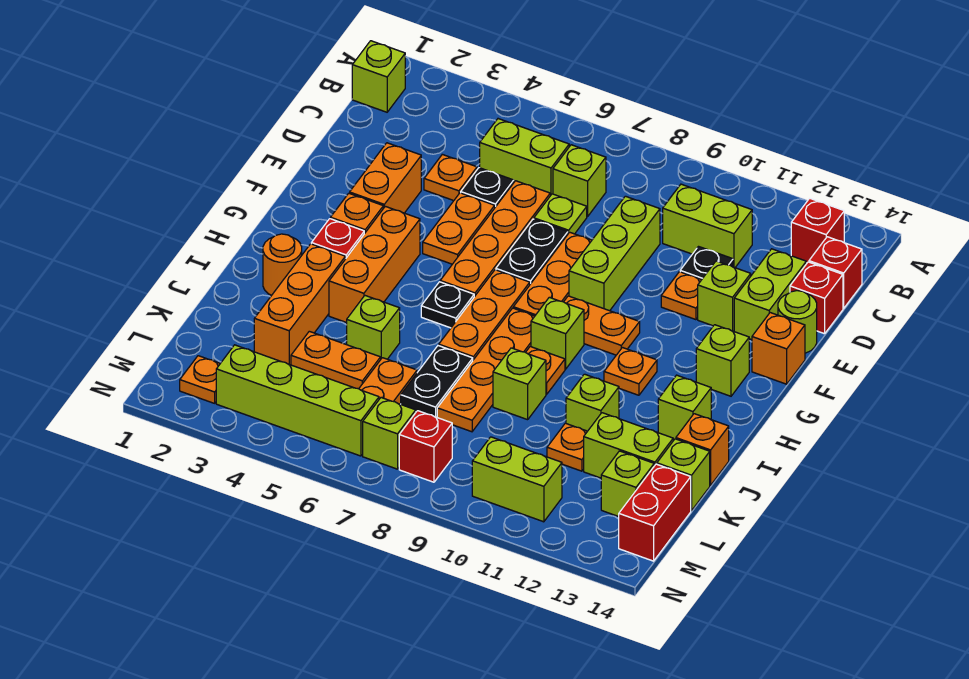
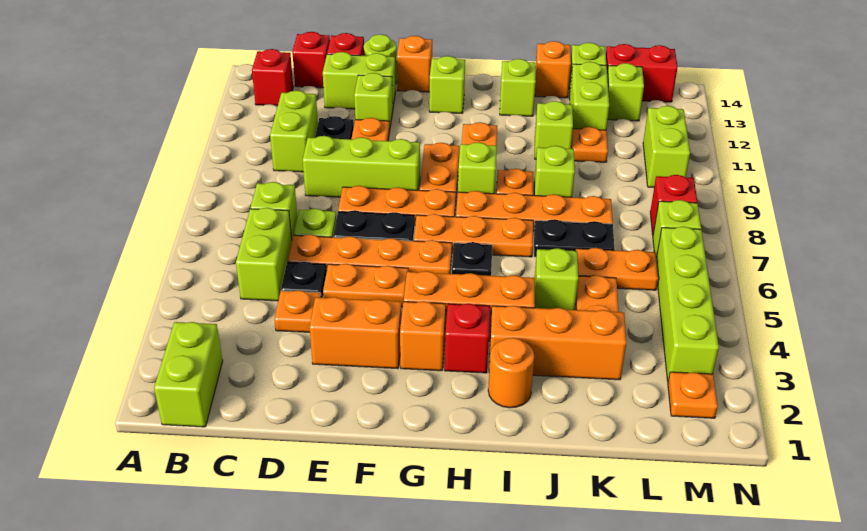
lime brick B1 level 1 -> lime brick B1:B2 level 1

